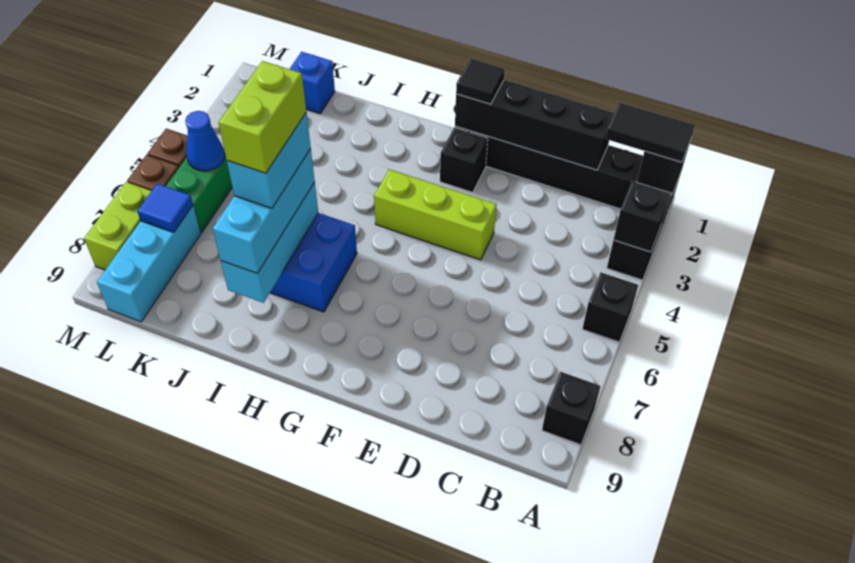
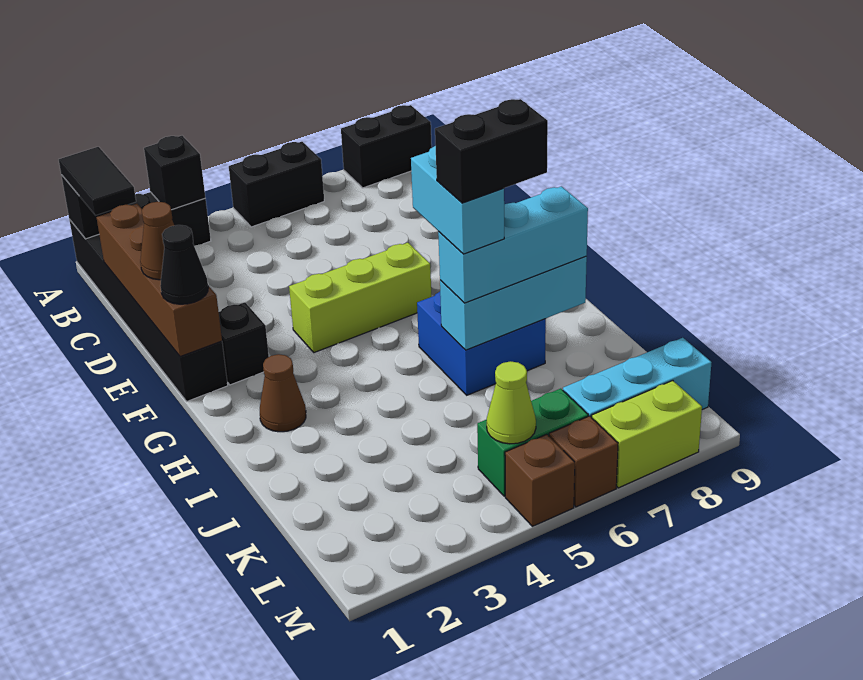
black brick A5 level 1 -> black brick A5:A6 level 1
black brick A8 level 1 -> black brick A8:A9 level 1
black brick C1:F1 level 2 -> brown brick C1:F1 level 2
none -> brown cone E1 level 3
lime brick E4:G4 level 1 -> lime brick F4:F6 level 1
black tile F1 level 3 -> black cone F1 level 3
none -> brown cone H2 level 1
cyan brick I6:I7 level 4 -> cyan brick H6:I6 level 4
lime brick I6:I7 level 5 -> black brick I6:I7 level 5
blue brick K1 level 1 -> none
blue cone L5 level 2 -> lime cone L5 level 2
blue tile L7 level 2 -> none

